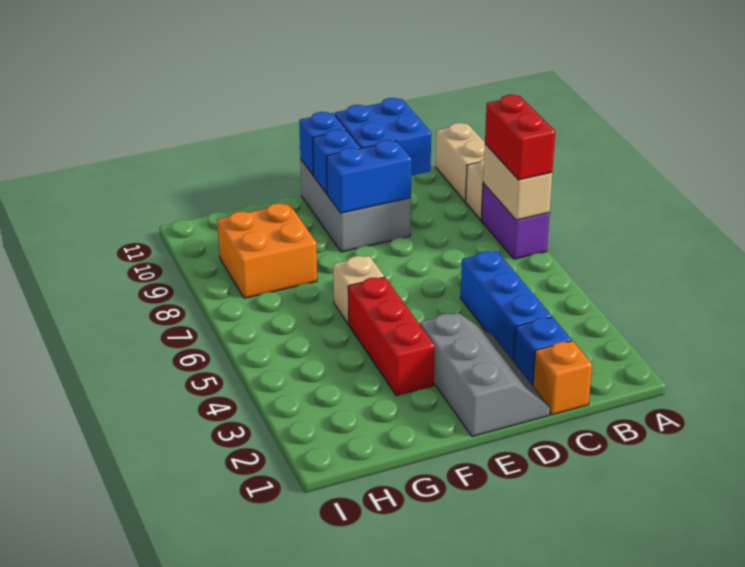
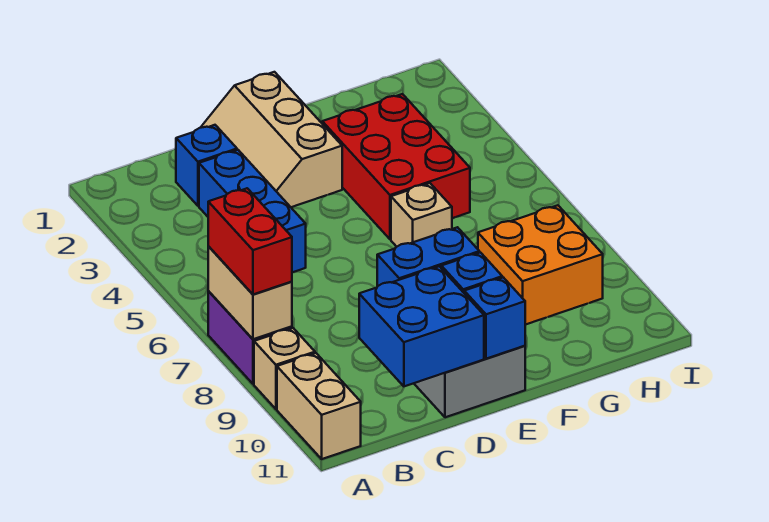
orange brick C1 level 1 -> none
grey slope D1:E3 level 1 top E -> tan slope D1:E3 level 1 top E
red brick F3:F5 level 1 -> red brick F3:G5 level 1

